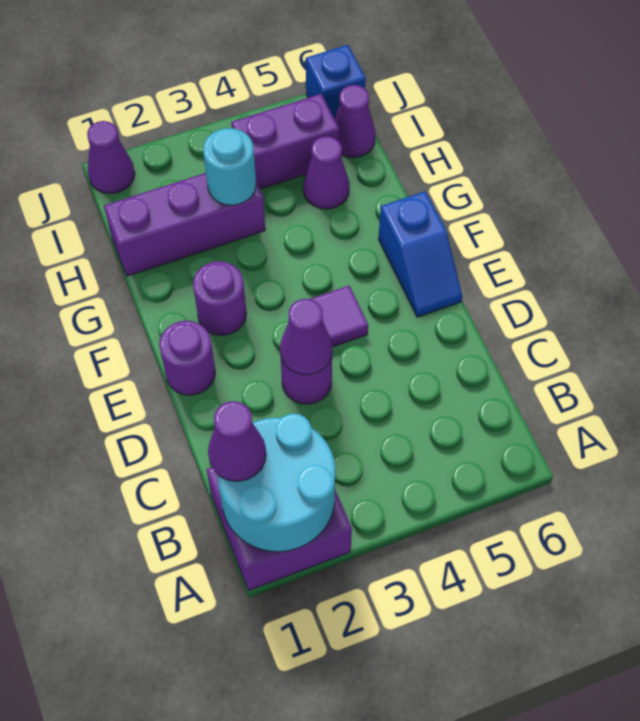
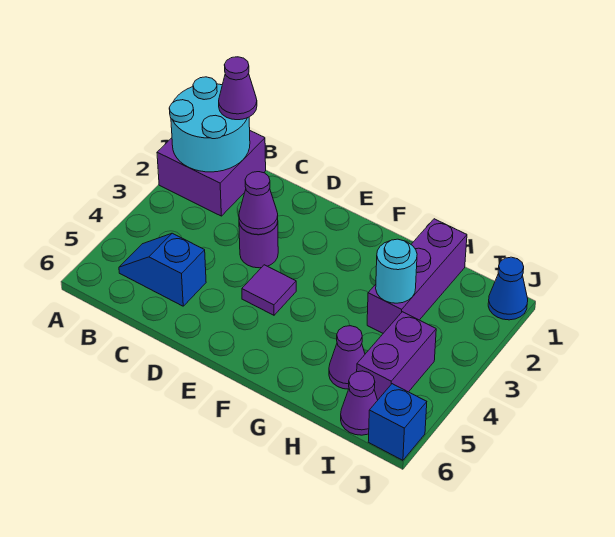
purple round brick E1 level 1 -> none
blue slope E6:F6 level 1 top F -> blue slope B5:C5 level 1 top C
purple round brick F2 level 1 -> none
purple cone J1 level 1 -> blue cone J1 level 1

